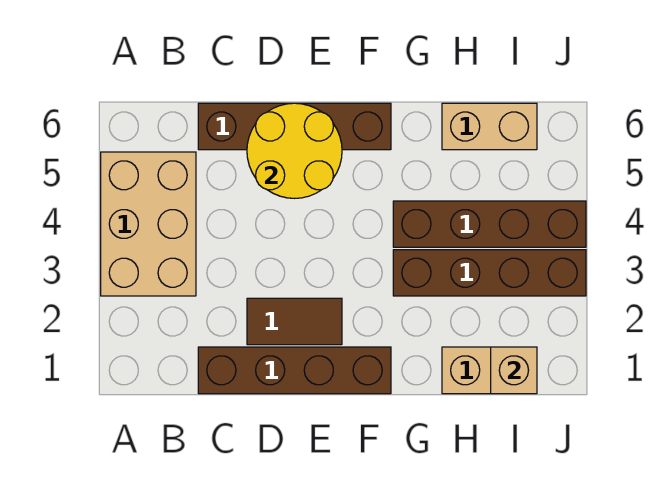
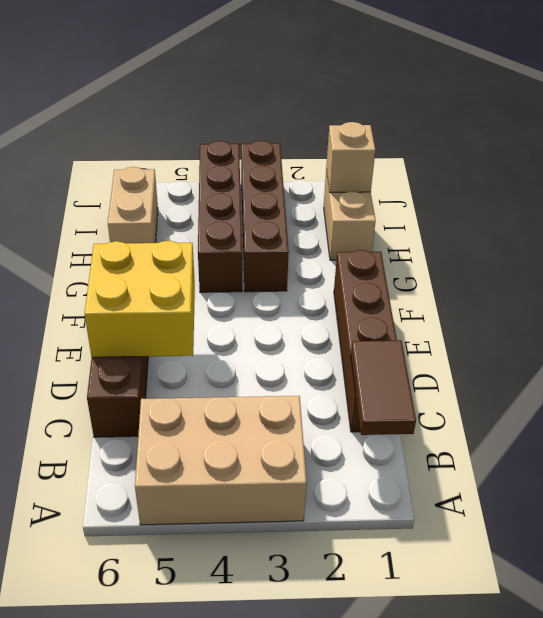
brown tile D2:E2 level 1 -> brown tile B1:C1 level 2
yellow round brick D5:E6 level 2 -> yellow brick D5:E6 level 2

